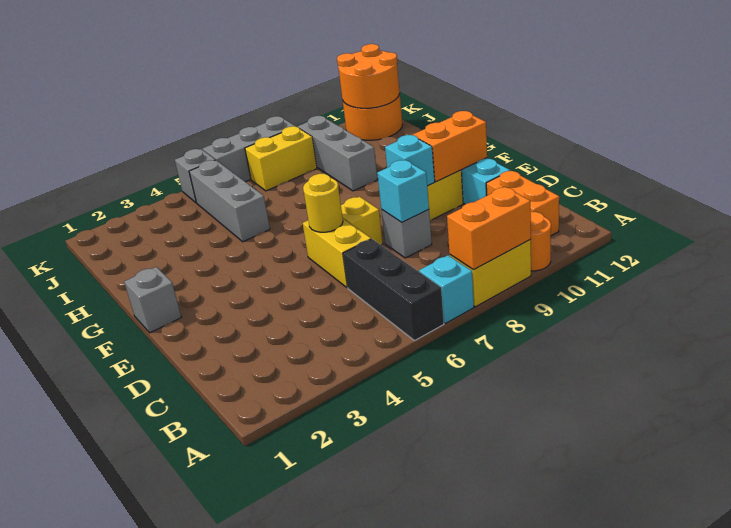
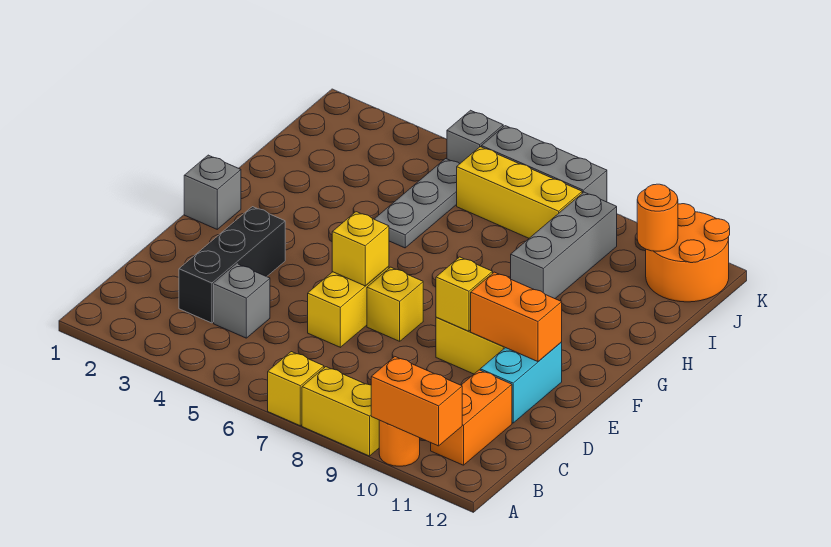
black brick A6:C6 level 1 -> black brick C3:E3 level 1
cyan brick A7 level 1 -> yellow brick A7 level 1
orange brick A8:A9 level 2 -> orange brick A10:A11 level 2
grey brick D8 level 1 -> grey brick C4 level 1
cyan brick D8 level 2 -> none
yellow round brick E6 level 2 -> yellow brick E6 level 2
cyan brick E9 level 2 -> yellow brick E9 level 2
grey brick H5:J5 level 1 -> grey plate H5:J5 level 1
yellow brick J7:J8 level 1 -> yellow brick J6:J8 level 1
orange round brick J11:K12 level 2 -> orange round brick J11 level 2

